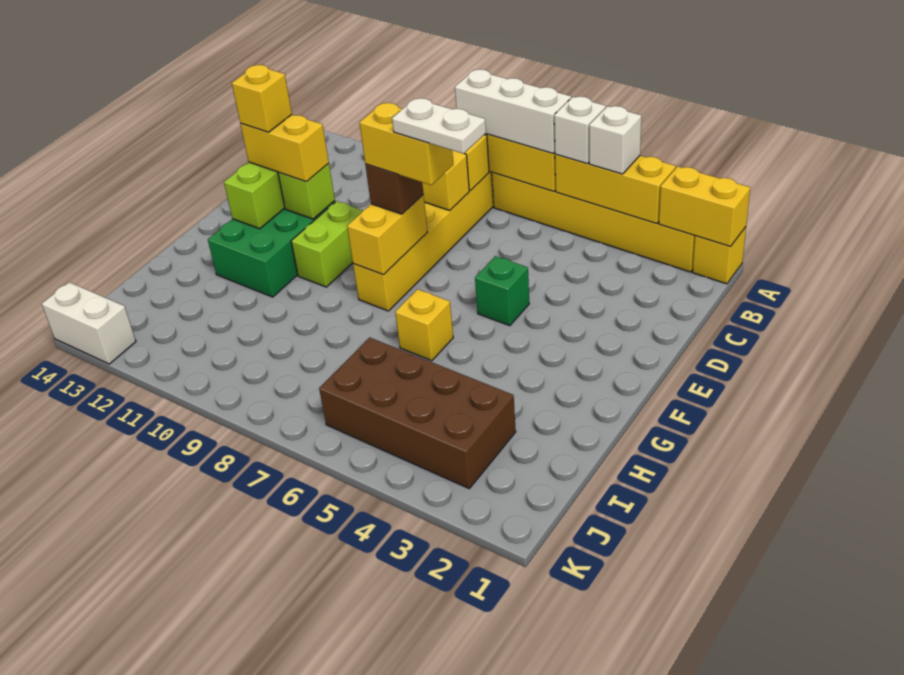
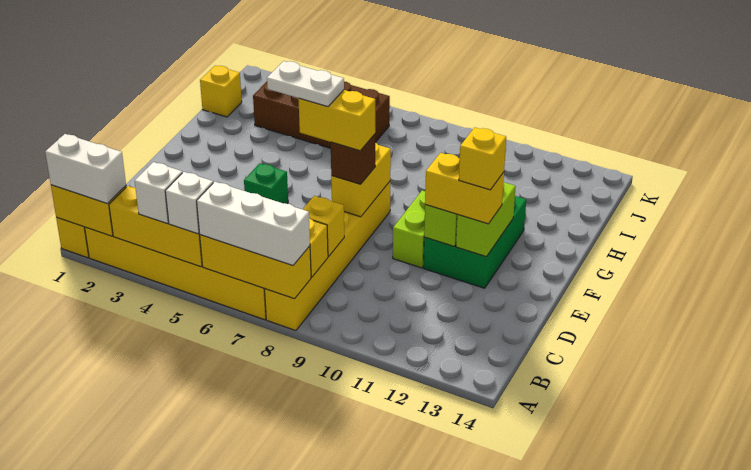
yellow brick G6 level 1 -> yellow brick I1 level 1
white brick K13:K14 level 1 -> white brick A1:A2 level 3

